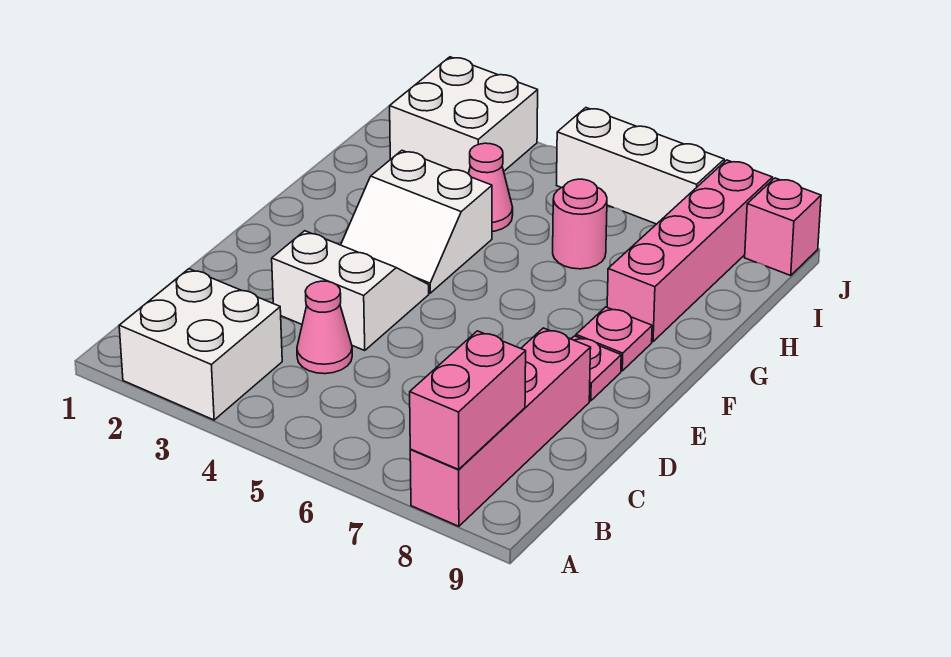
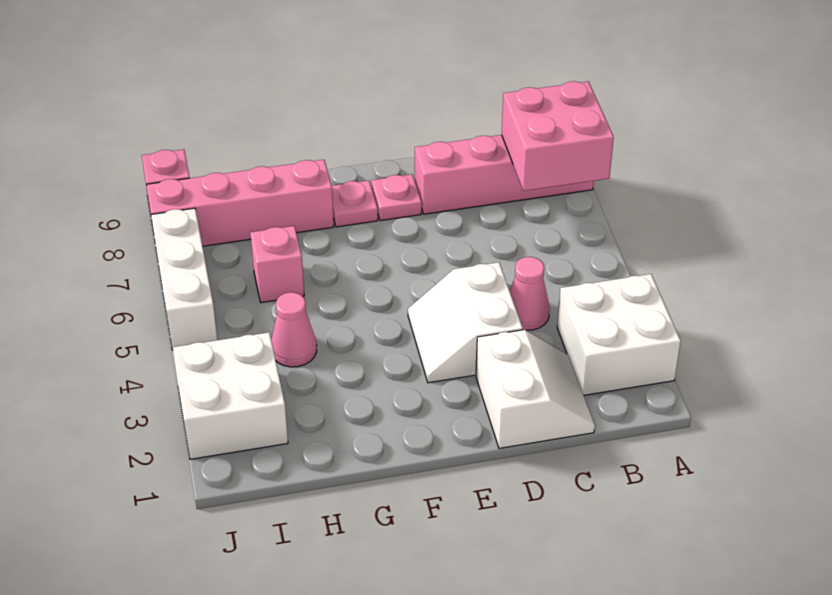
pink brick A8:B8 level 2 -> pink brick A7:B8 level 2
white slope F3:G4 level 1 top G -> white slope C1:D2 level 1 top D
pink round brick H6 level 1 -> pink brick H6 level 1

